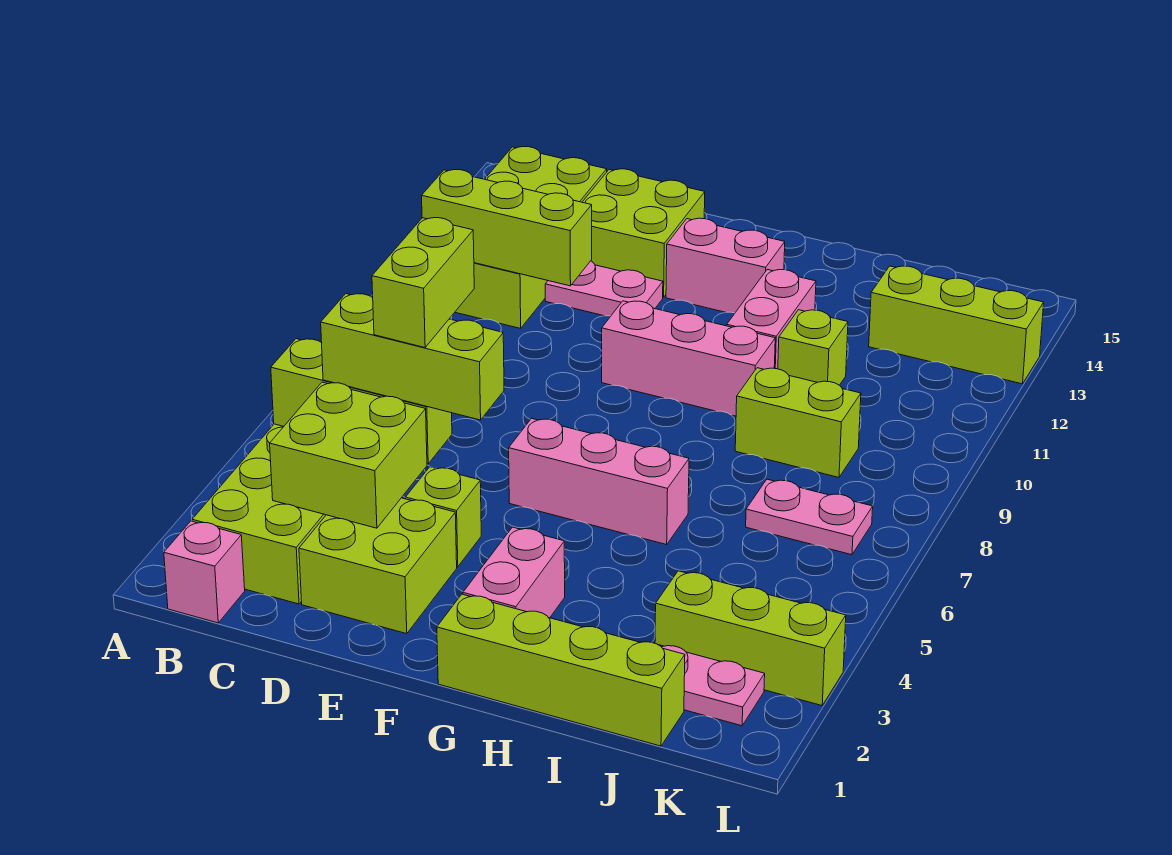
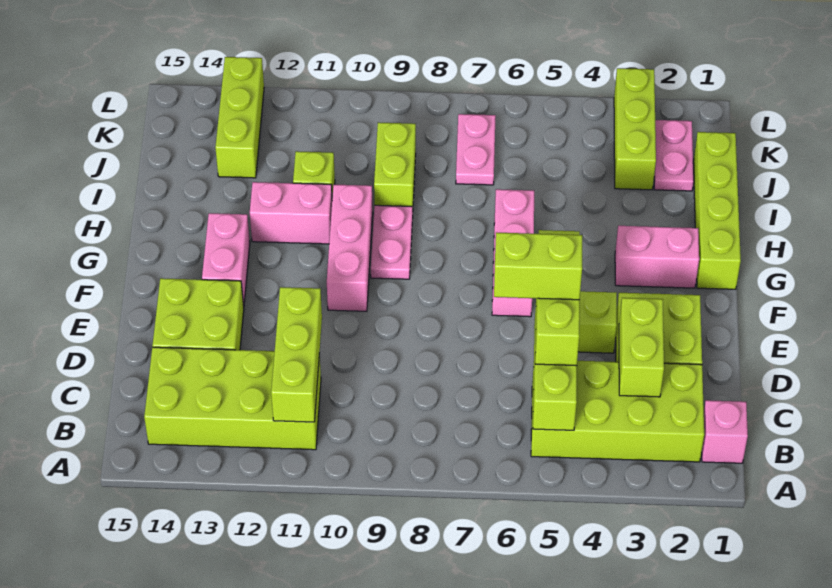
lime brick C3:D4 level 2 -> lime brick C3:D3 level 2
pink plate D12:E12 level 1 -> pink plate G9:H9 level 1

